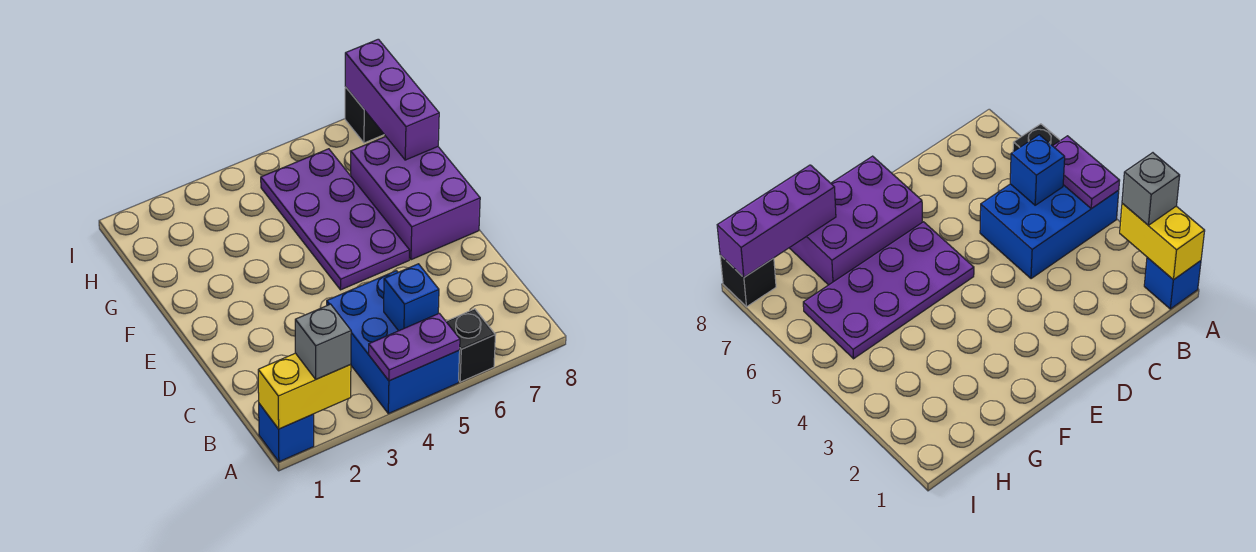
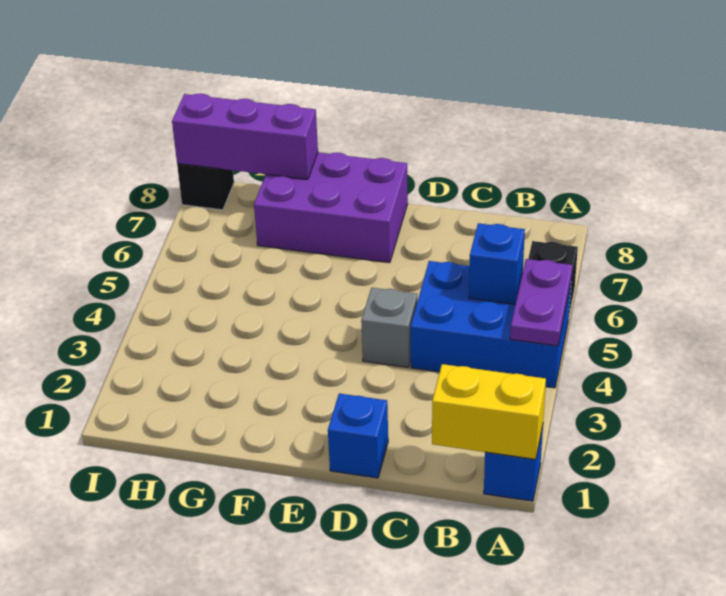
yellow brick A1:A2 level 2 -> yellow brick A1:B1 level 2
grey brick A2 level 3 -> grey brick D4 level 1
none -> blue brick D1 level 1
purple plate E5:H6 level 1 -> none

